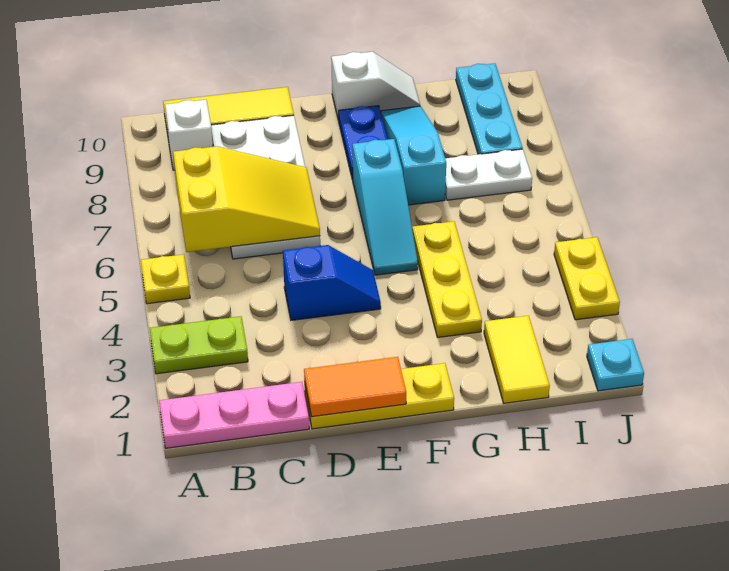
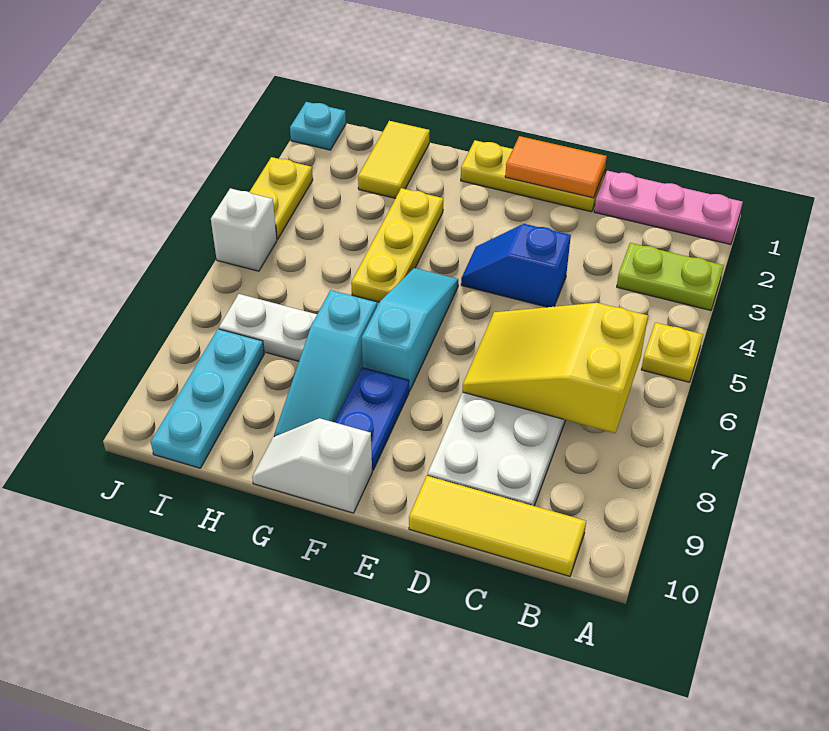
white brick B9 level 1 -> white brick J5 level 1

